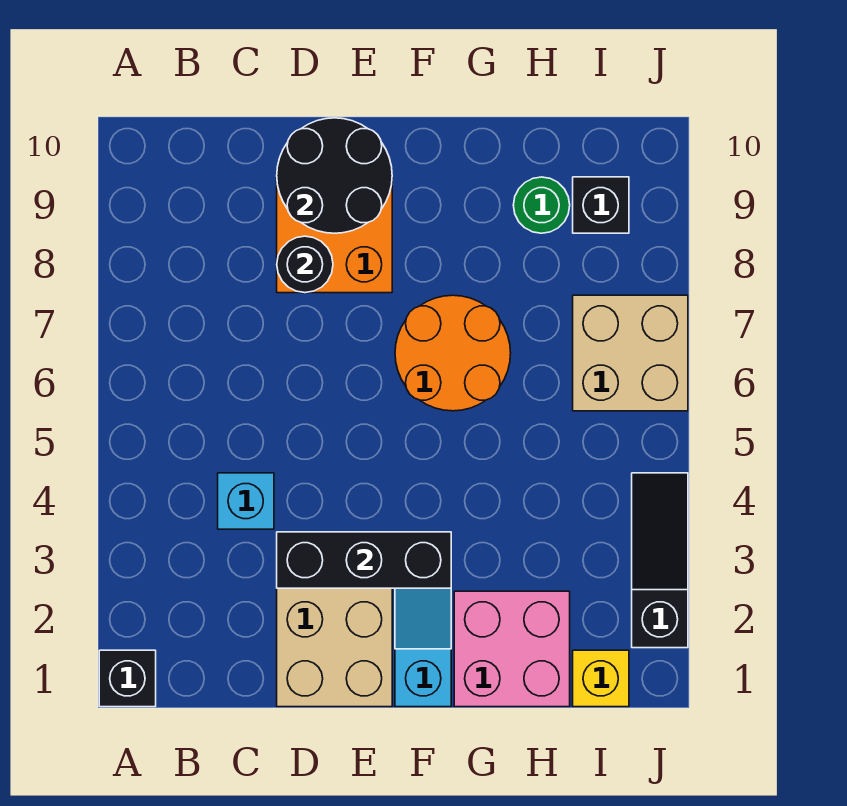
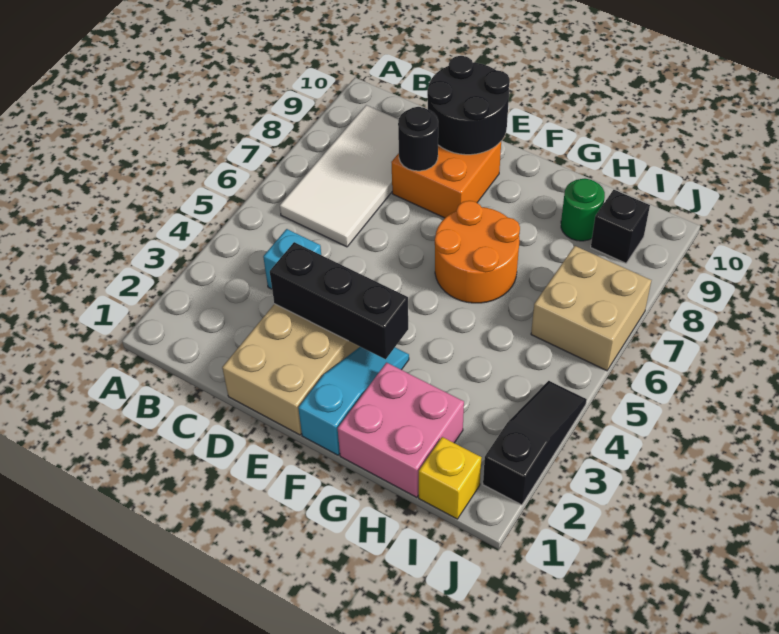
black brick A1 level 1 -> none
none -> white tile B6:C9 level 1

